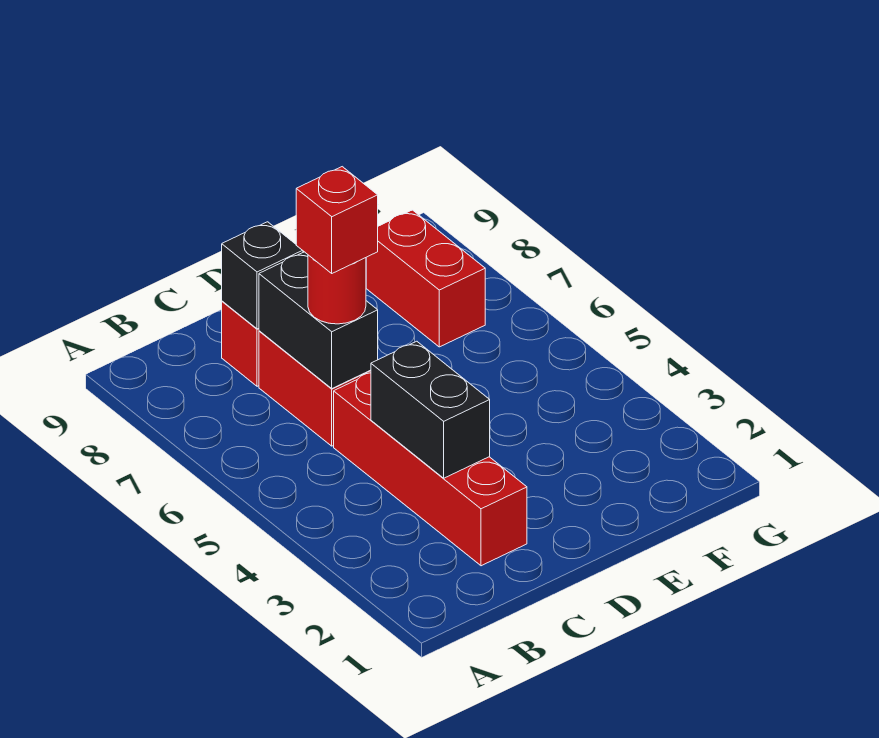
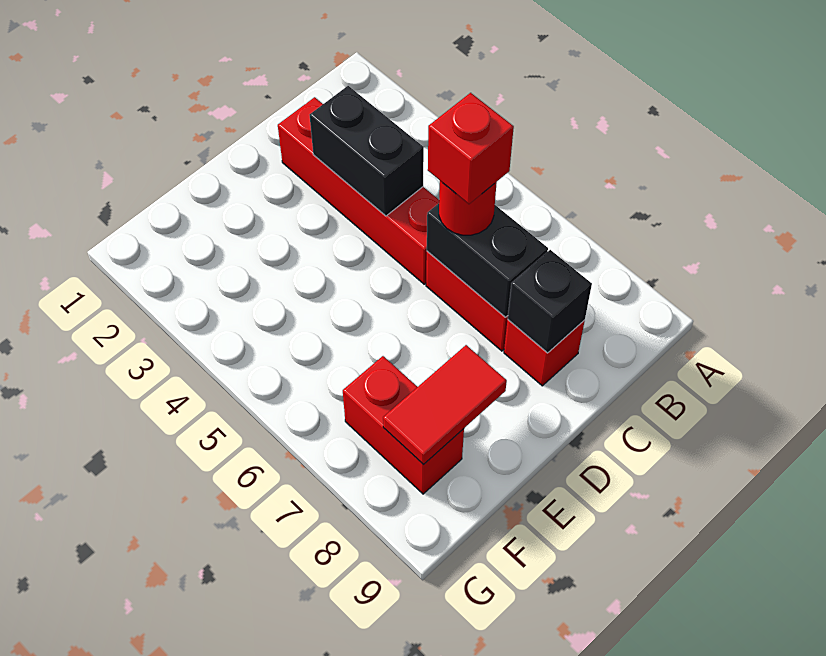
none -> red tile E8:F8 level 2

